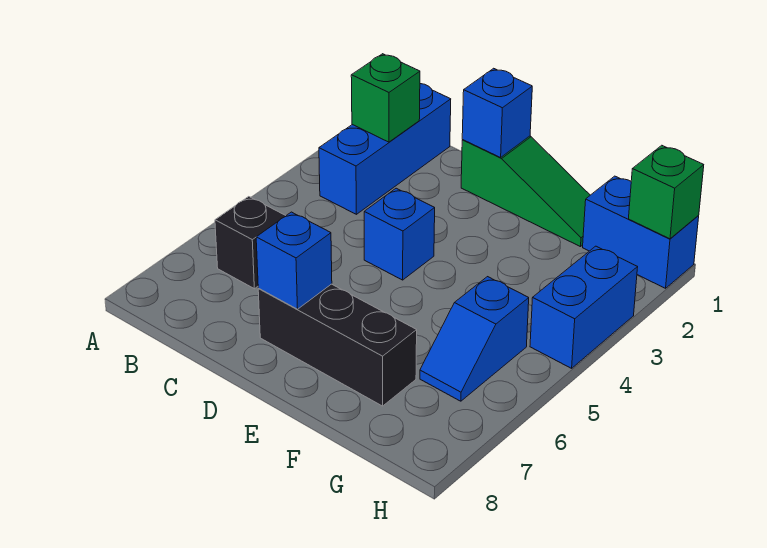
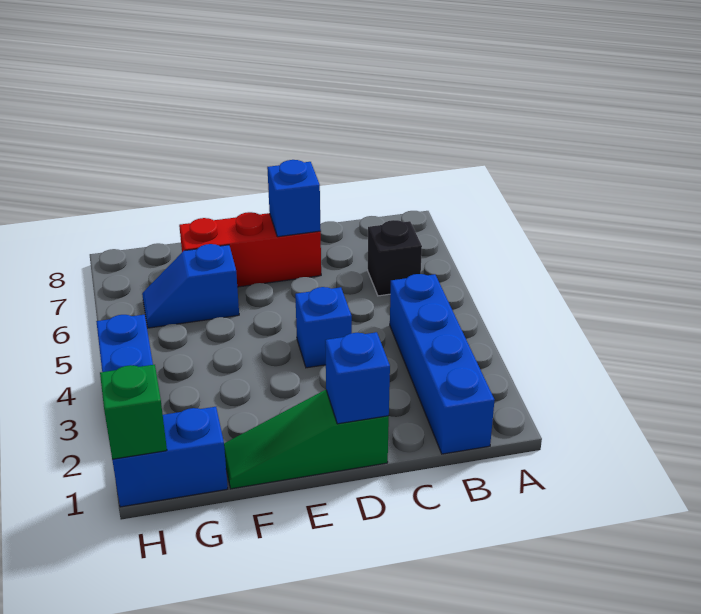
blue brick B1:B3 level 1 -> blue brick B1:B4 level 1
green brick B2 level 2 -> none
black brick D7:F7 level 1 -> red brick D7:F7 level 1
blue slope G5:G6 level 1 top 5 -> blue slope F6:G6 level 1 top F

